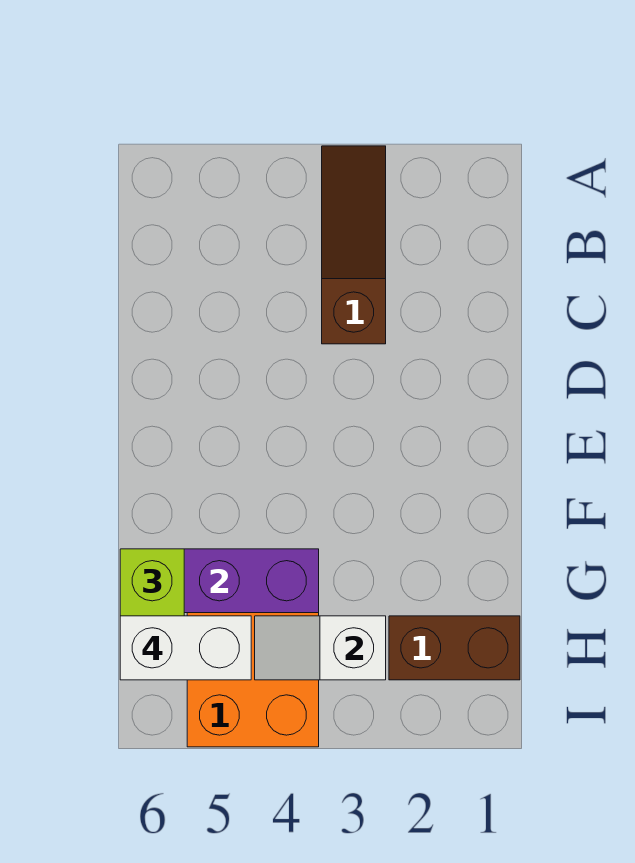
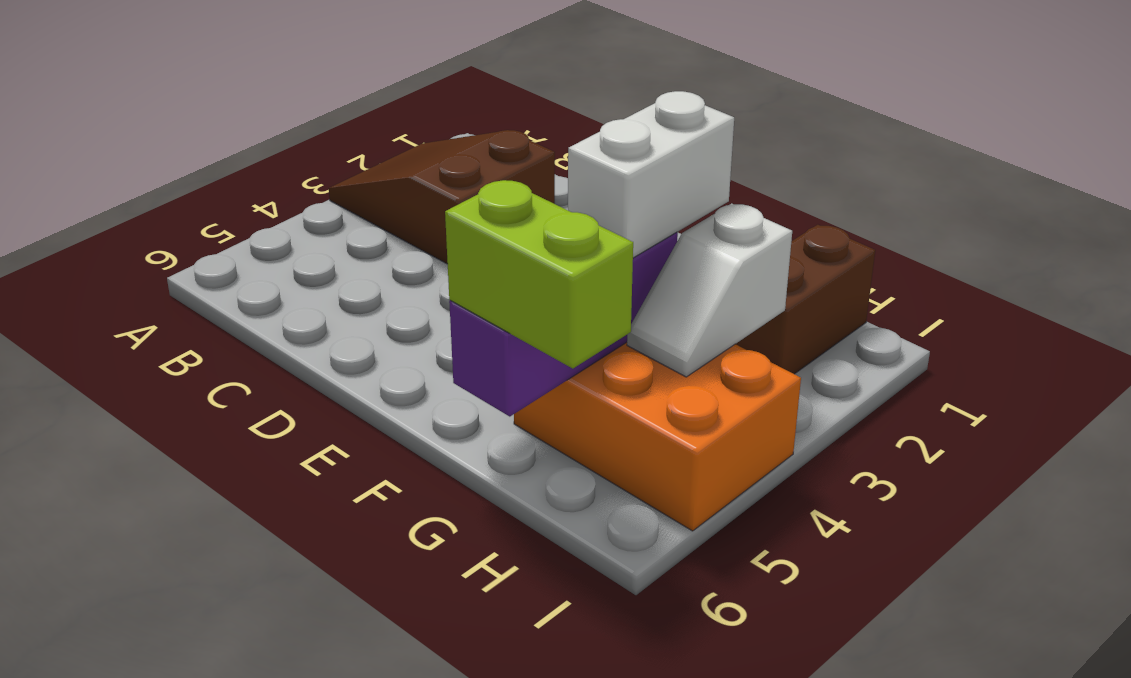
brown slope A3:C3 level 1 top C -> brown slope A2:C3 level 1 top C
white brick H5:H6 level 4 -> white brick G3:G4 level 3

